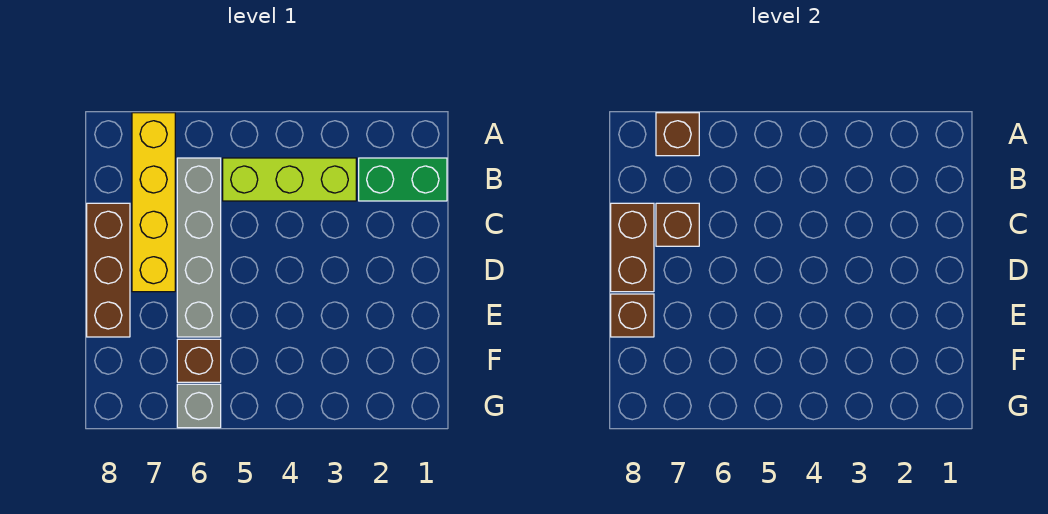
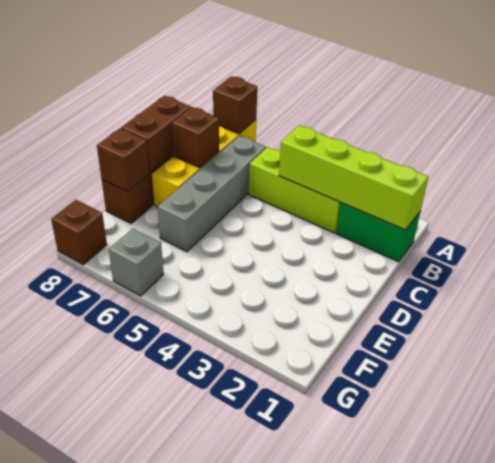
none -> lime brick B1:B4 level 2
brown brick F6 level 1 -> brown brick G8 level 1

